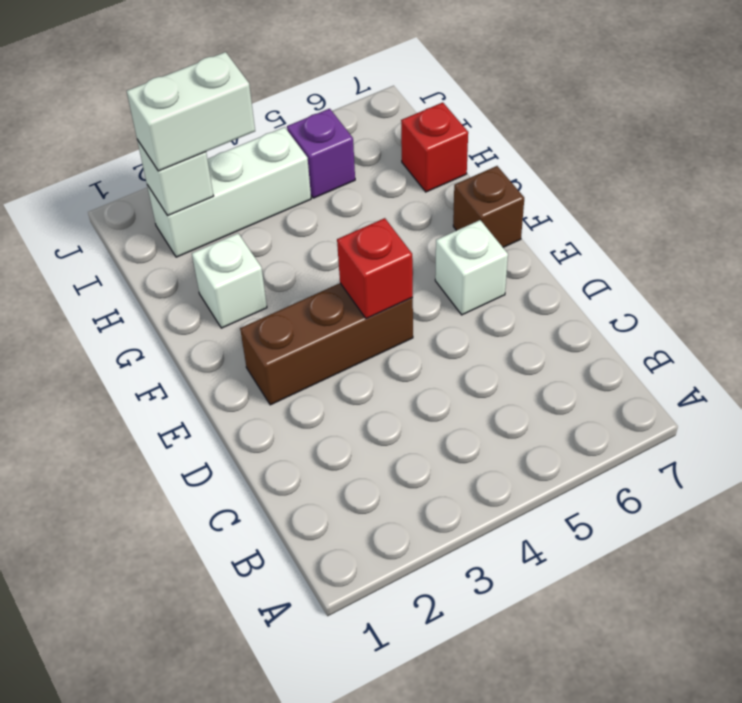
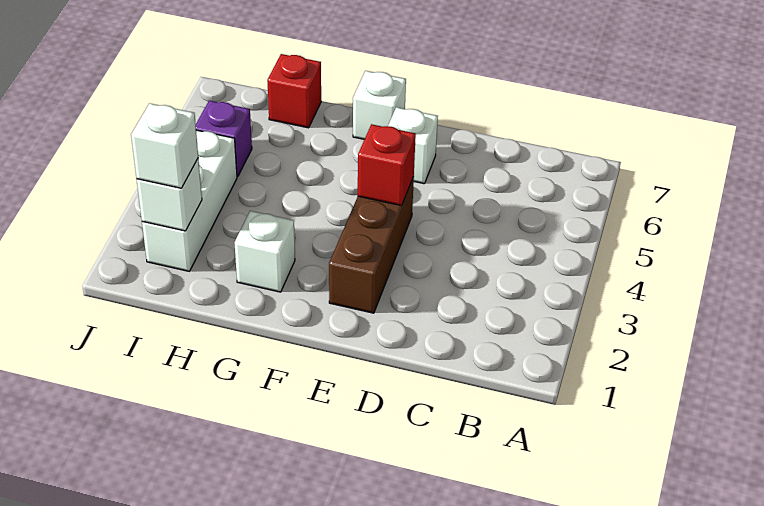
brown brick F7 level 1 -> white brick F7 level 1
white brick I2:I3 level 3 -> white brick I2 level 3

